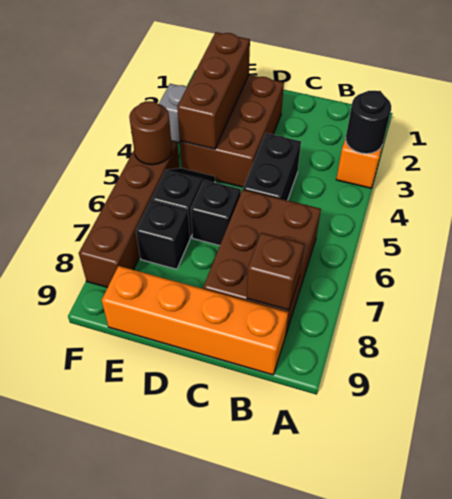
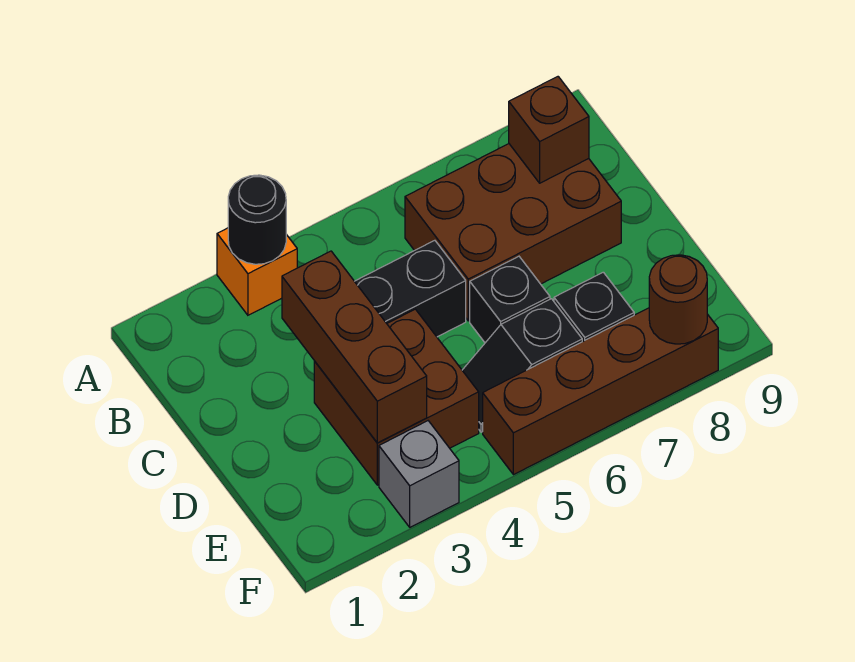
orange brick B9:E9 level 1 -> none
brown brick D2:E4 level 1 -> brown brick D3:E4 level 1
brown brick E2:E4 level 2 -> brown brick C3:E3 level 2
brown round brick F5 level 2 -> brown round brick F8 level 2

